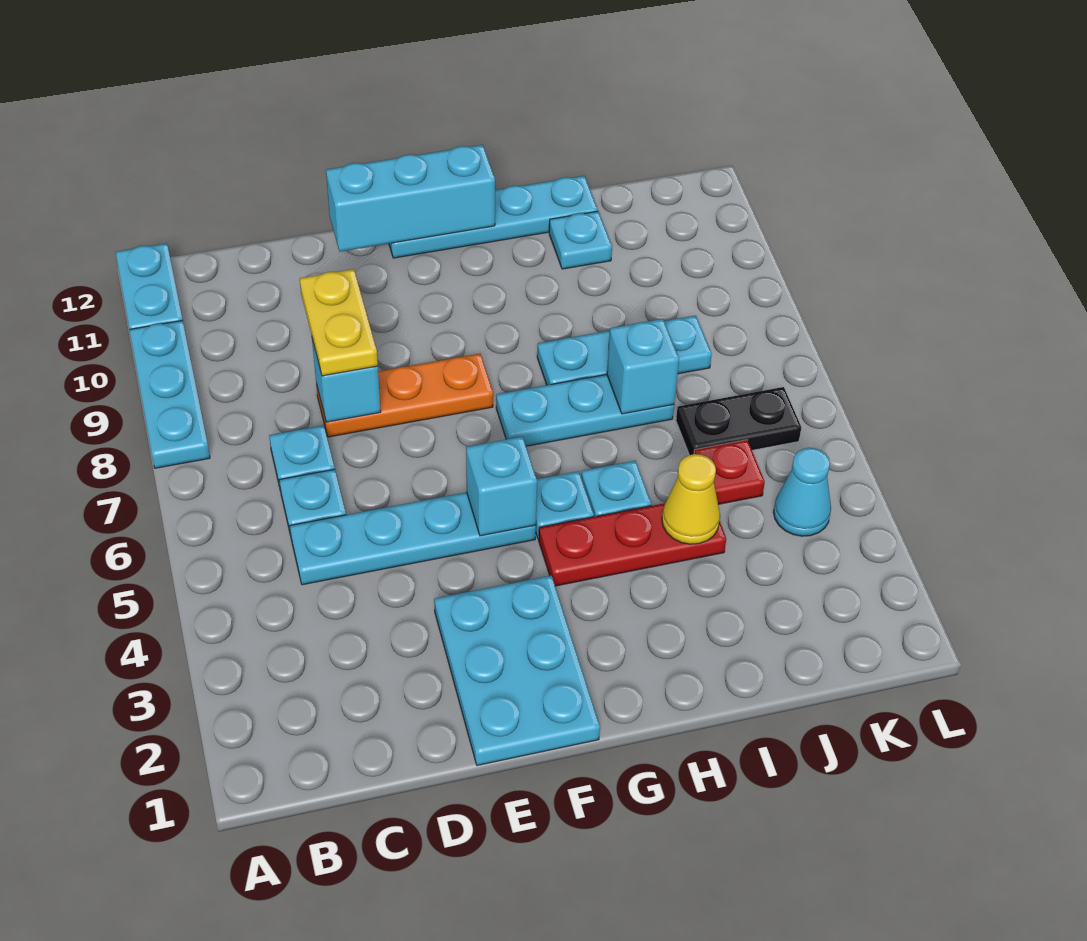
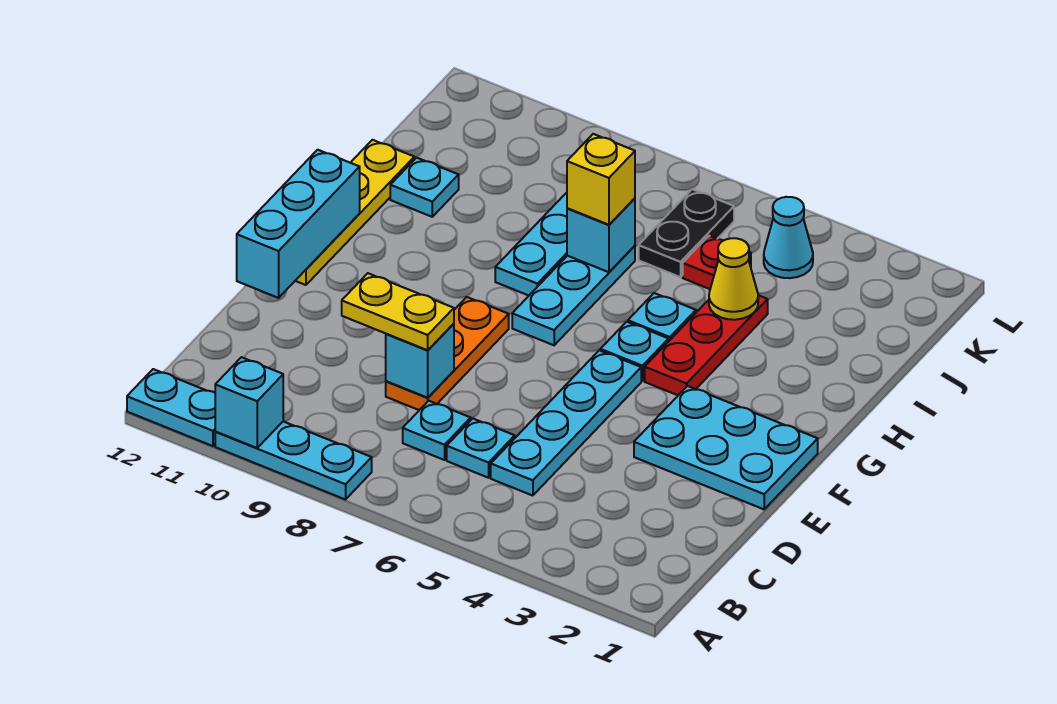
cyan brick F5 level 2 -> cyan brick A10 level 2
cyan plate F12:I12 level 1 -> yellow plate F12:I12 level 1
none -> yellow brick I7 level 3

